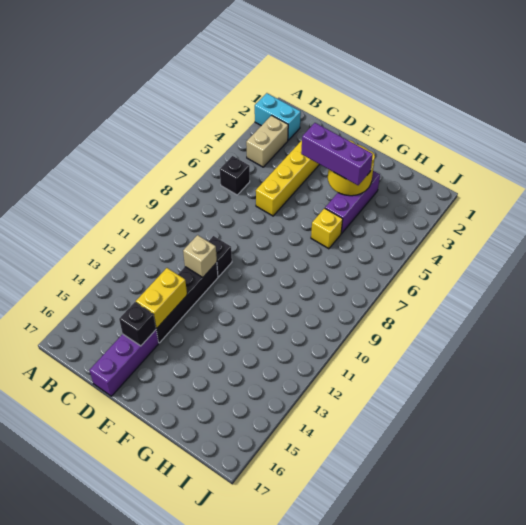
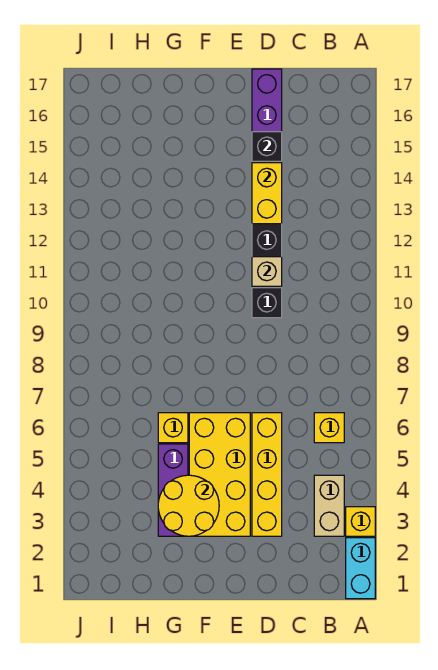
cyan brick A2:B2 level 1 -> cyan brick A1:A2 level 1
none -> yellow brick A3 level 1
black brick B6 level 1 -> yellow brick B6 level 1
none -> yellow brick E3:F6 level 1
purple brick E4:G4 level 3 -> none

